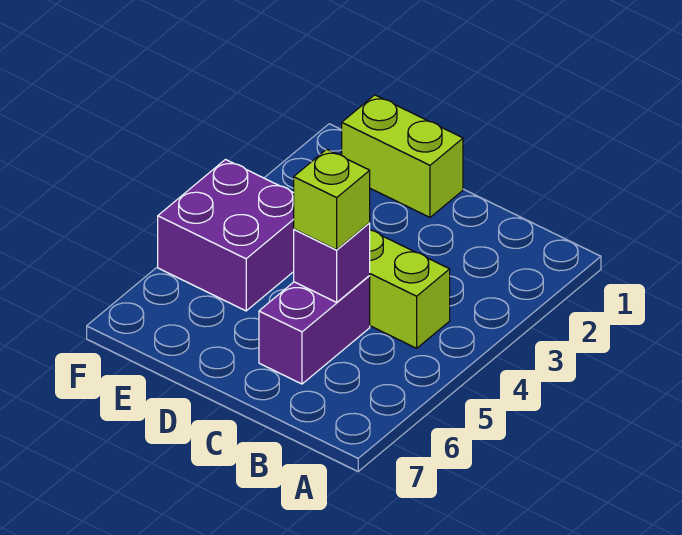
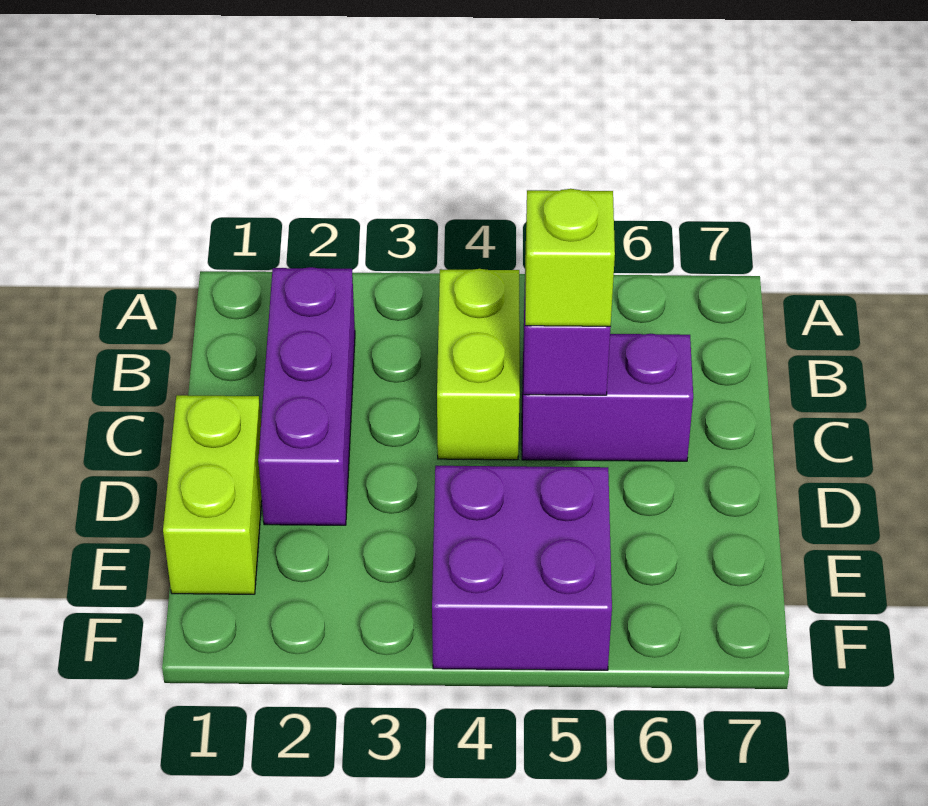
none -> purple brick B2:D2 level 1

